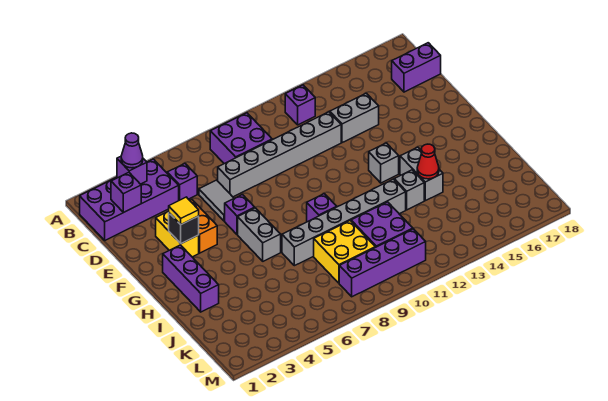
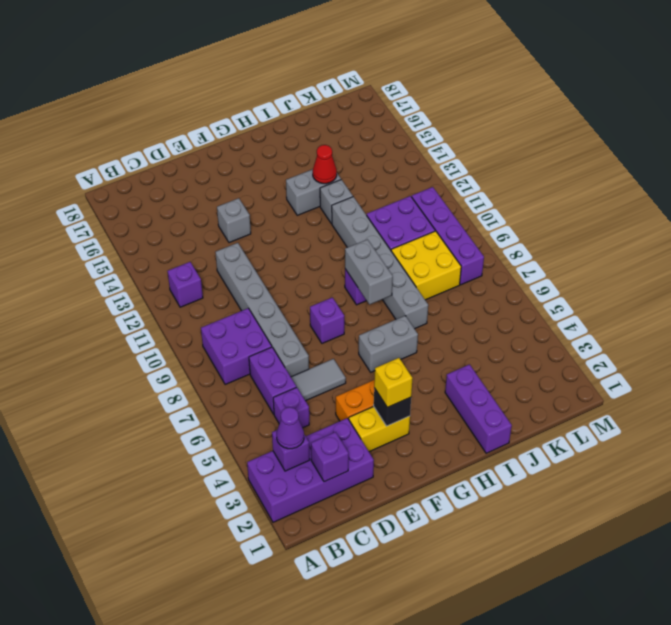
purple brick B1:C4 level 1 -> purple brick A2:D3 level 1
purple brick C17:C18 level 1 -> purple brick C6:C7 level 1
grey brick D13:D14 level 1 -> grey brick H8:H9 level 2
yellow tile F3 level 3 -> yellow brick F3 level 3
purple brick F6 level 1 -> purple brick F8 level 1
purple brick G2:I2 level 1 -> purple brick I1:I3 level 1
grey brick G13 level 1 -> grey brick E14 level 1

